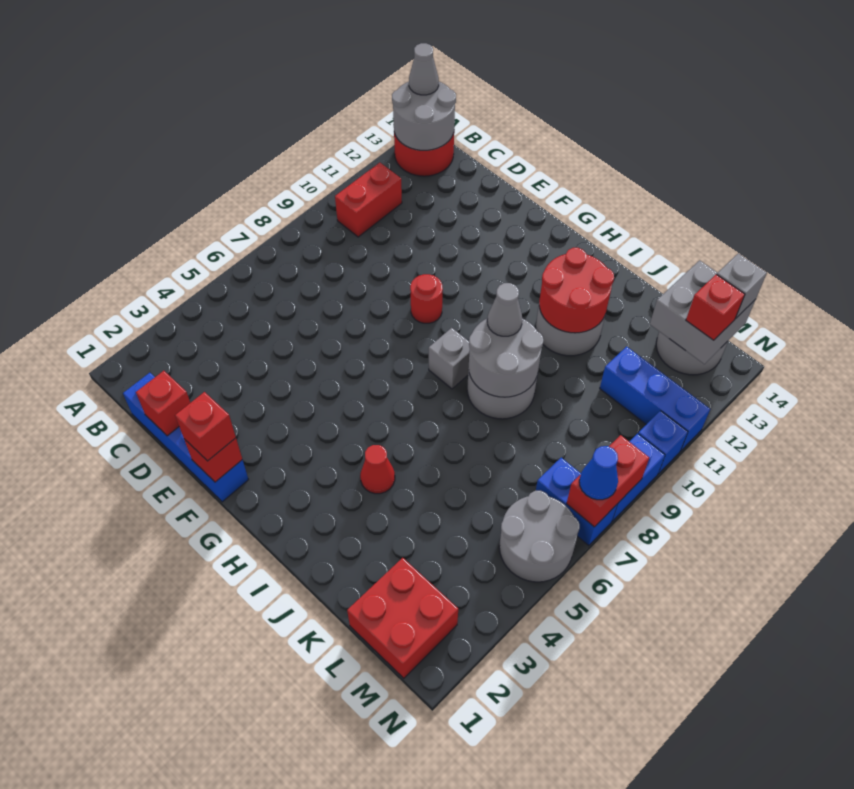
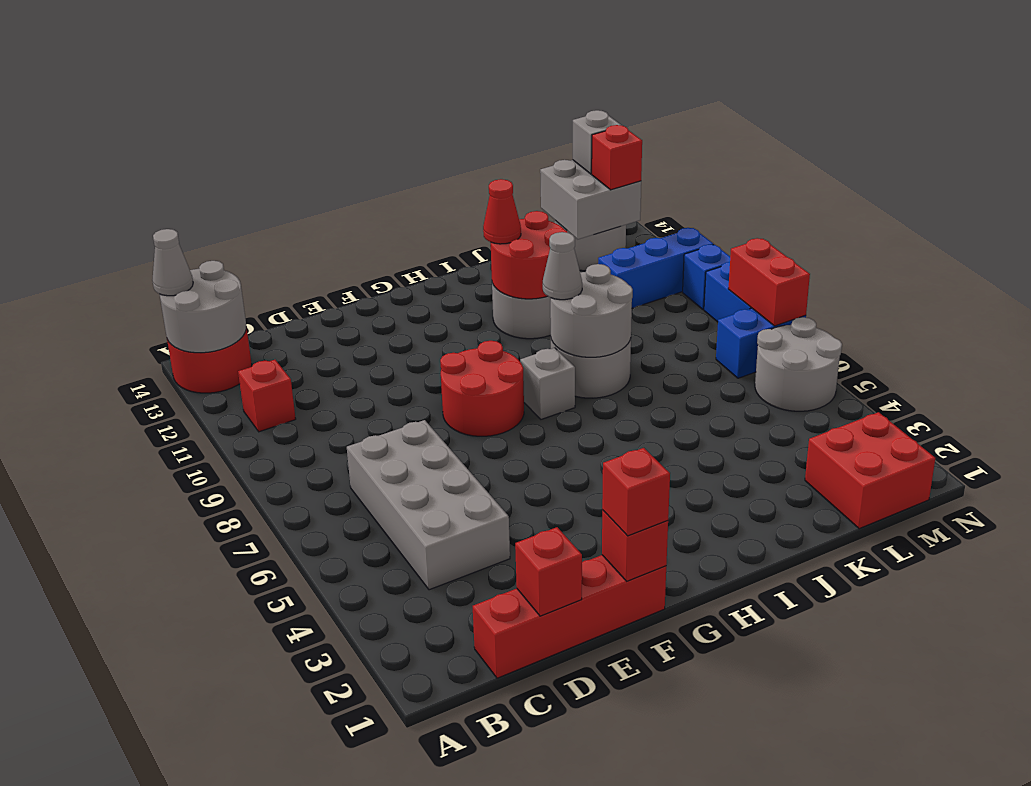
red brick B10:B11 level 1 -> red brick B11 level 1
blue brick C1:F1 level 1 -> red brick C1:F1 level 1
none -> grey brick C4:D7 level 1
red round brick F9 level 1 -> red round brick F8:G9 level 1
red cone I4 level 1 -> red cone I12 level 3
blue cone N7 level 3 -> none

